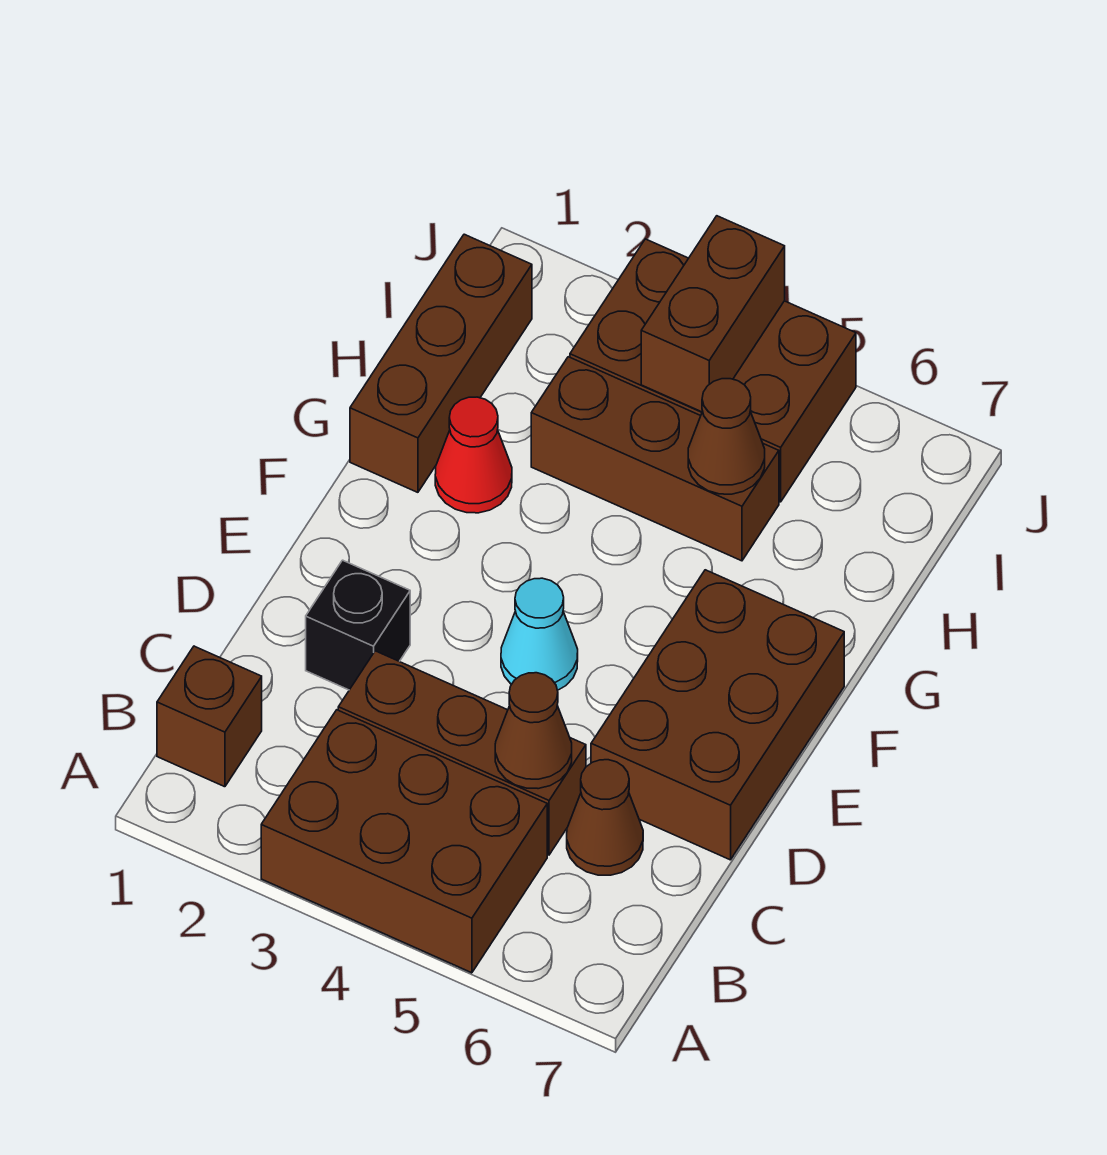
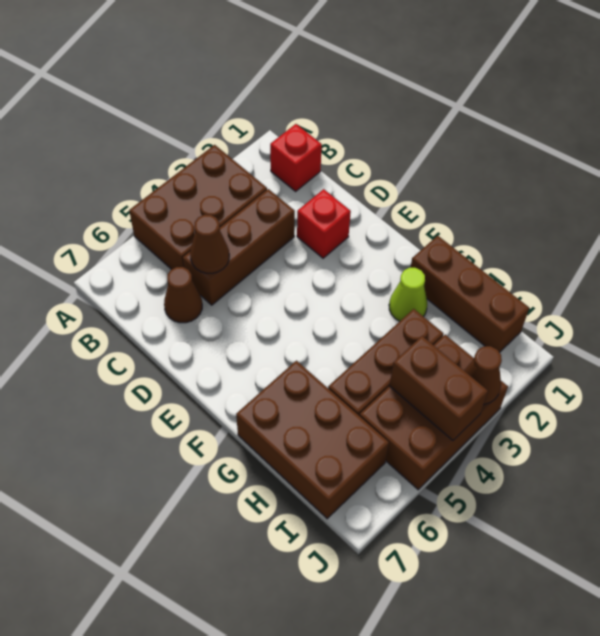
brown brick B1 level 1 -> red brick B1 level 1
black brick D2 level 1 -> red brick D2 level 1
brown brick D6:F7 level 1 -> brown brick G6:I7 level 1
cyan cone E4 level 1 -> none
red cone G2 level 1 -> lime cone G2 level 1
brown cone H5 level 2 -> brown cone J3 level 2

